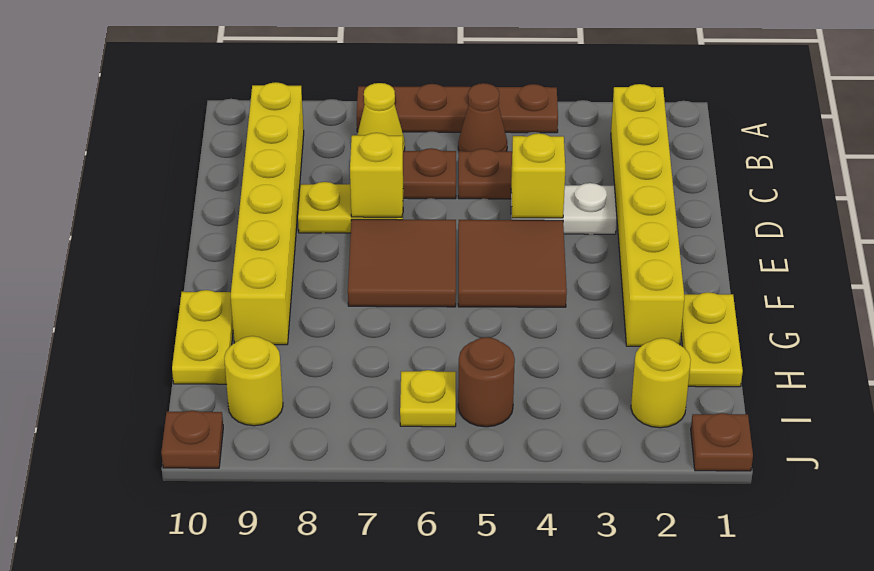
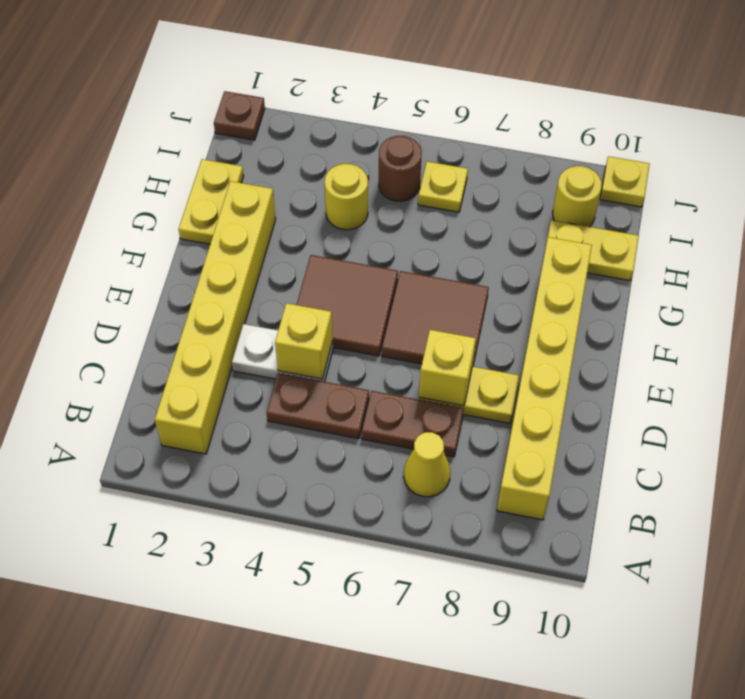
brown plate A4:A7 level 1 -> none
brown cone B5 level 1 -> none
yellow plate G10:H10 level 1 -> yellow plate H9:H10 level 1
yellow round brick I2 level 1 -> yellow round brick H4 level 1
brown plate J10 level 1 -> yellow plate J10 level 1

